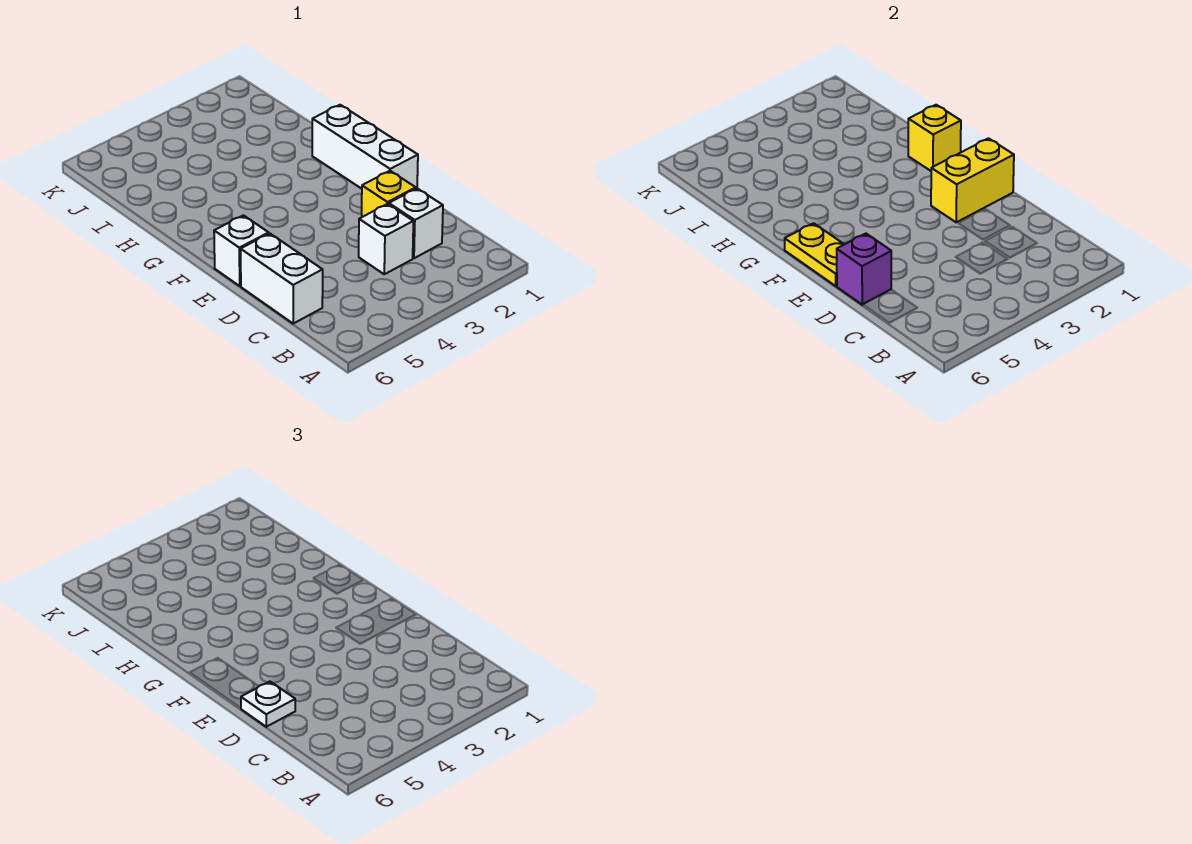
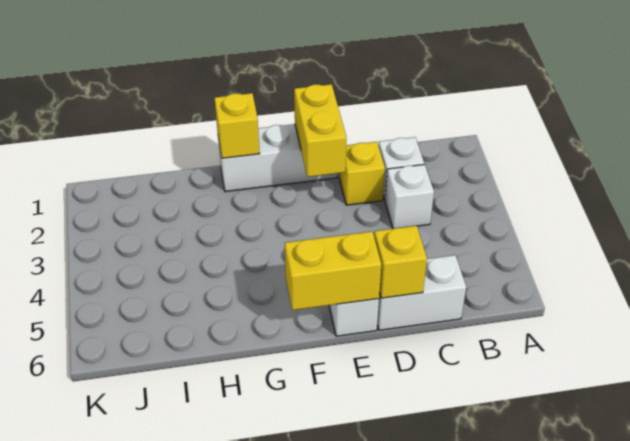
purple brick D6 level 2 -> yellow brick D6 level 2
white plate D6 level 3 -> none
yellow plate E6:F6 level 2 -> yellow brick E6:F6 level 2

